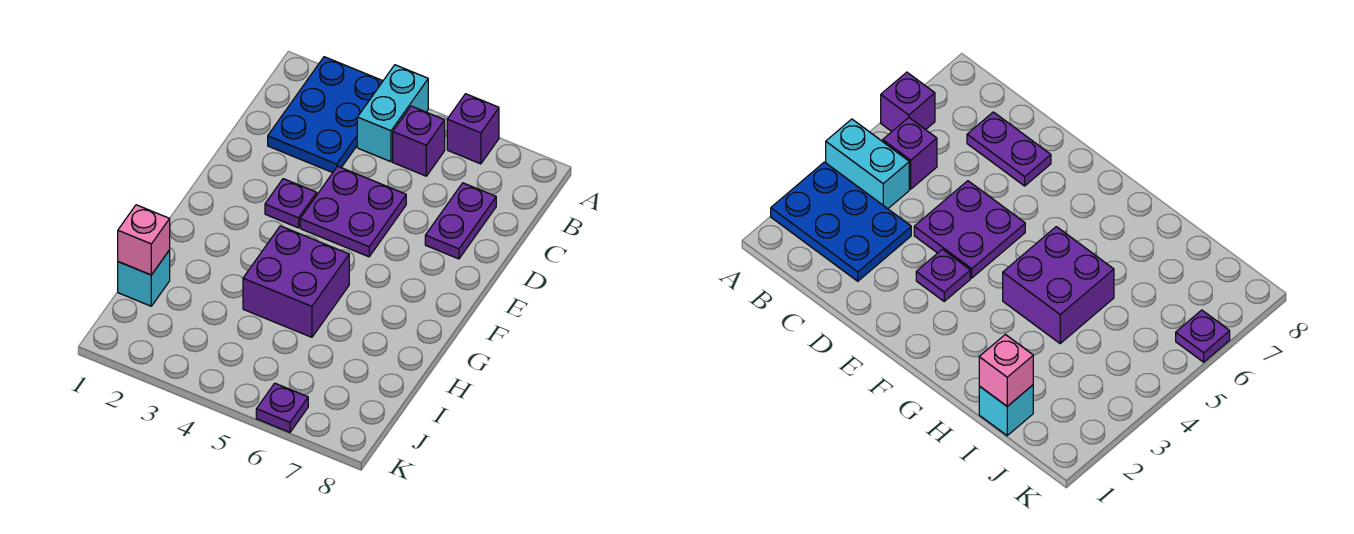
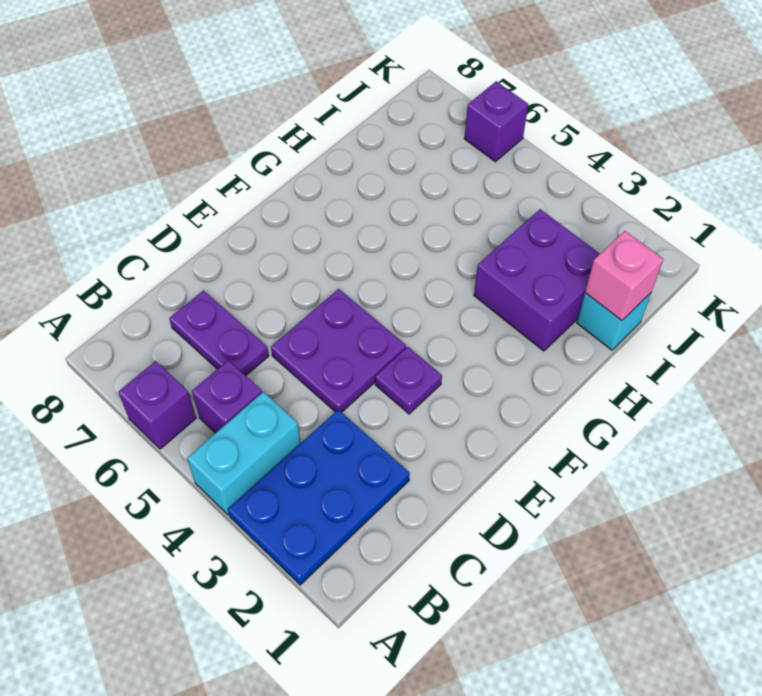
purple plate C7:D7 level 1 -> purple plate C6:C7 level 1
purple brick G4:H5 level 1 -> purple brick H2:I3 level 1
purple plate K6 level 1 -> purple brick K6 level 1

